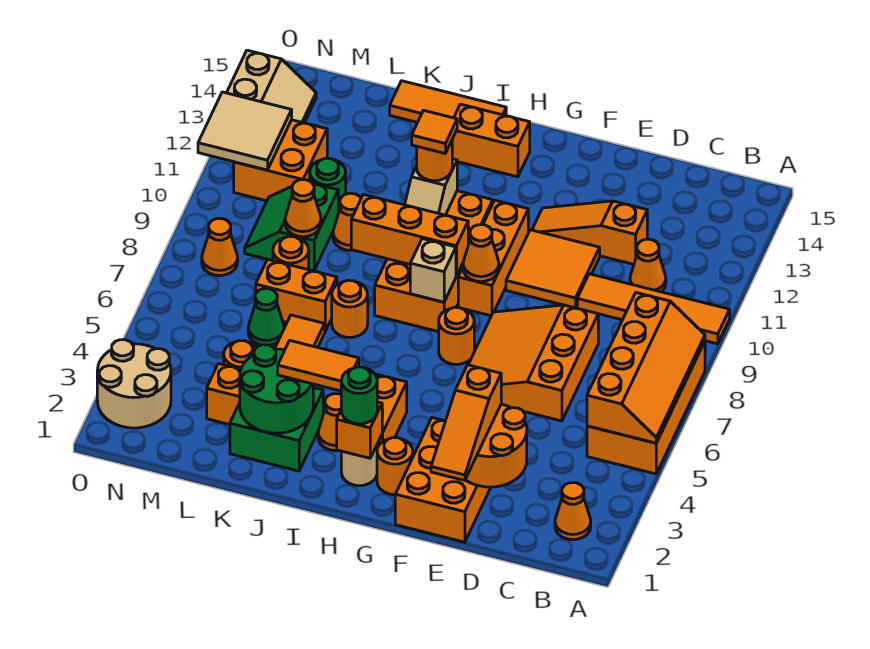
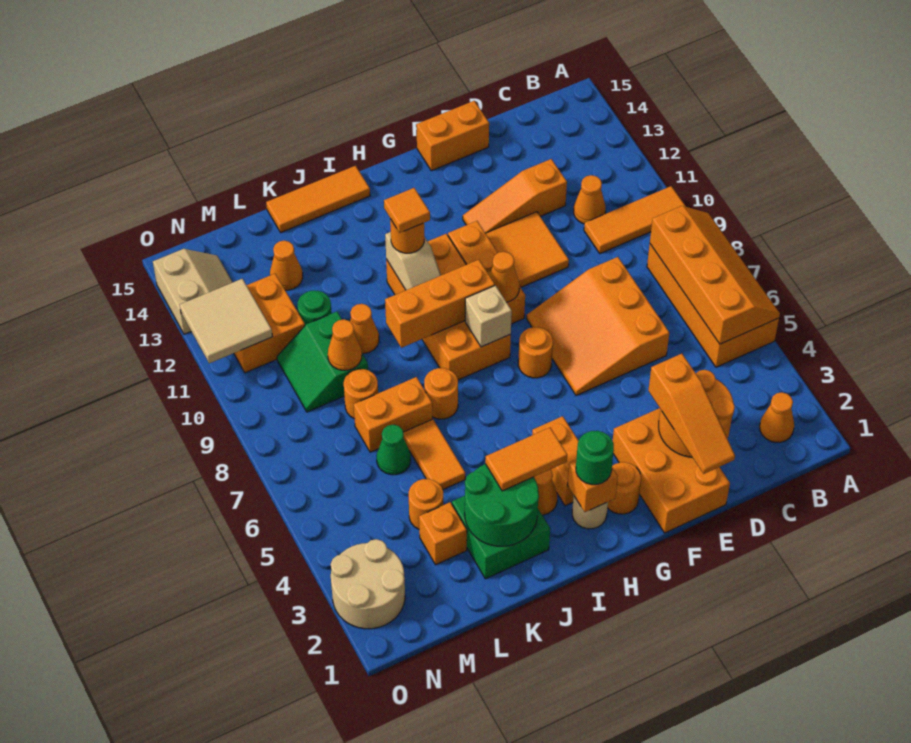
orange tile A10:D10 level 1 -> orange tile A10:C10 level 1
orange brick H14:I14 level 1 -> orange brick E15:F15 level 1
orange cone N8 level 1 -> orange cone L13 level 1

